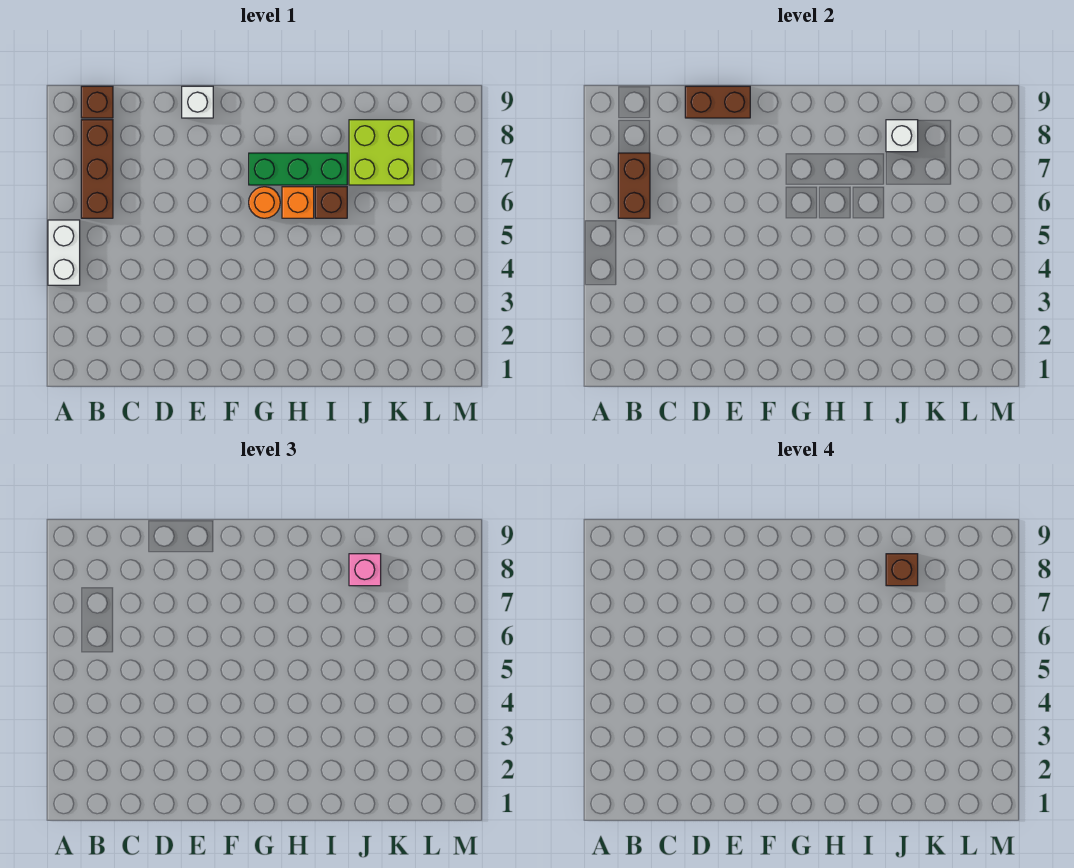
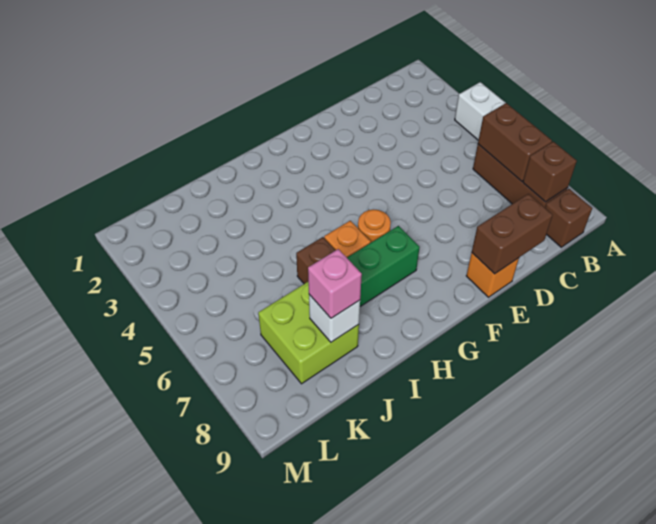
white brick E9 level 1 -> orange brick E9 level 1
brown brick J8 level 4 -> brown brick B8 level 2

